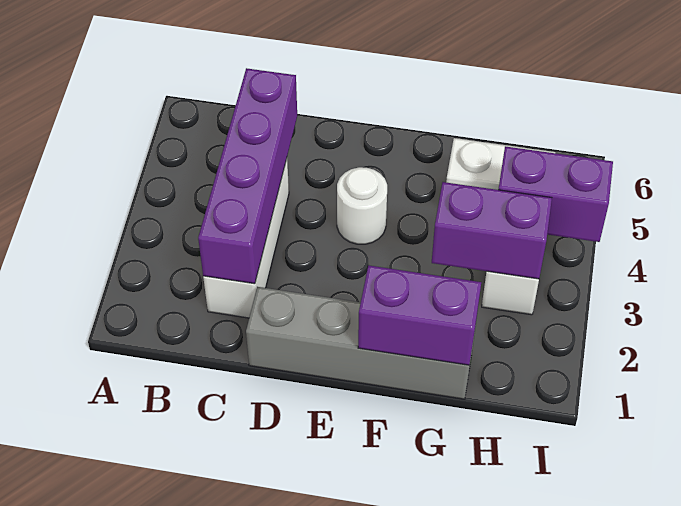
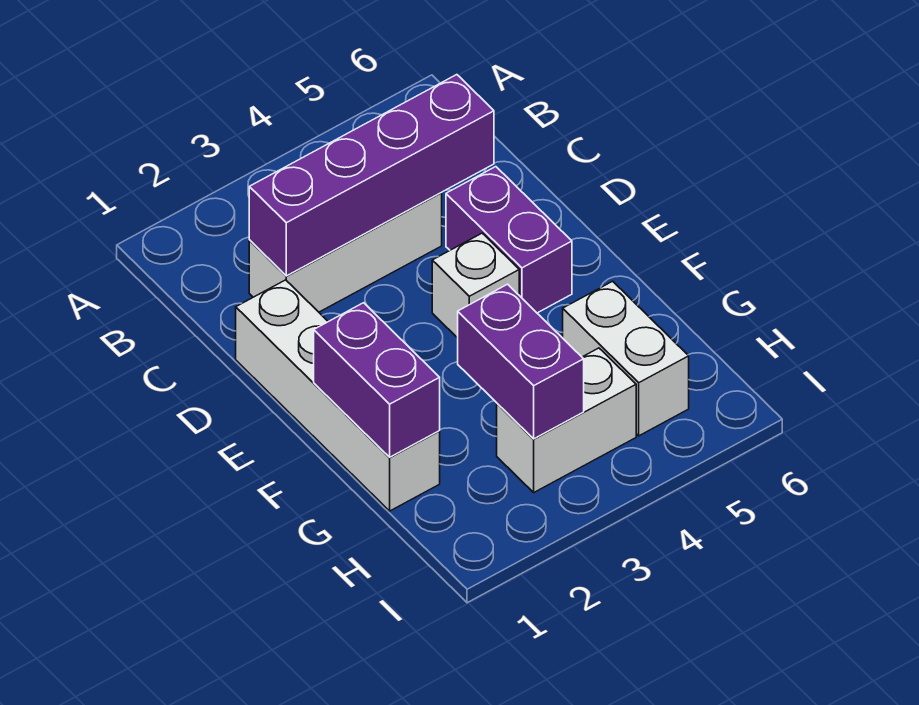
grey brick D1:G1 level 1 -> white brick D1:G1 level 1
white round brick E4 level 1 -> white brick E4 level 1
purple brick H4:I4 level 2 -> purple brick D5:E5 level 1

